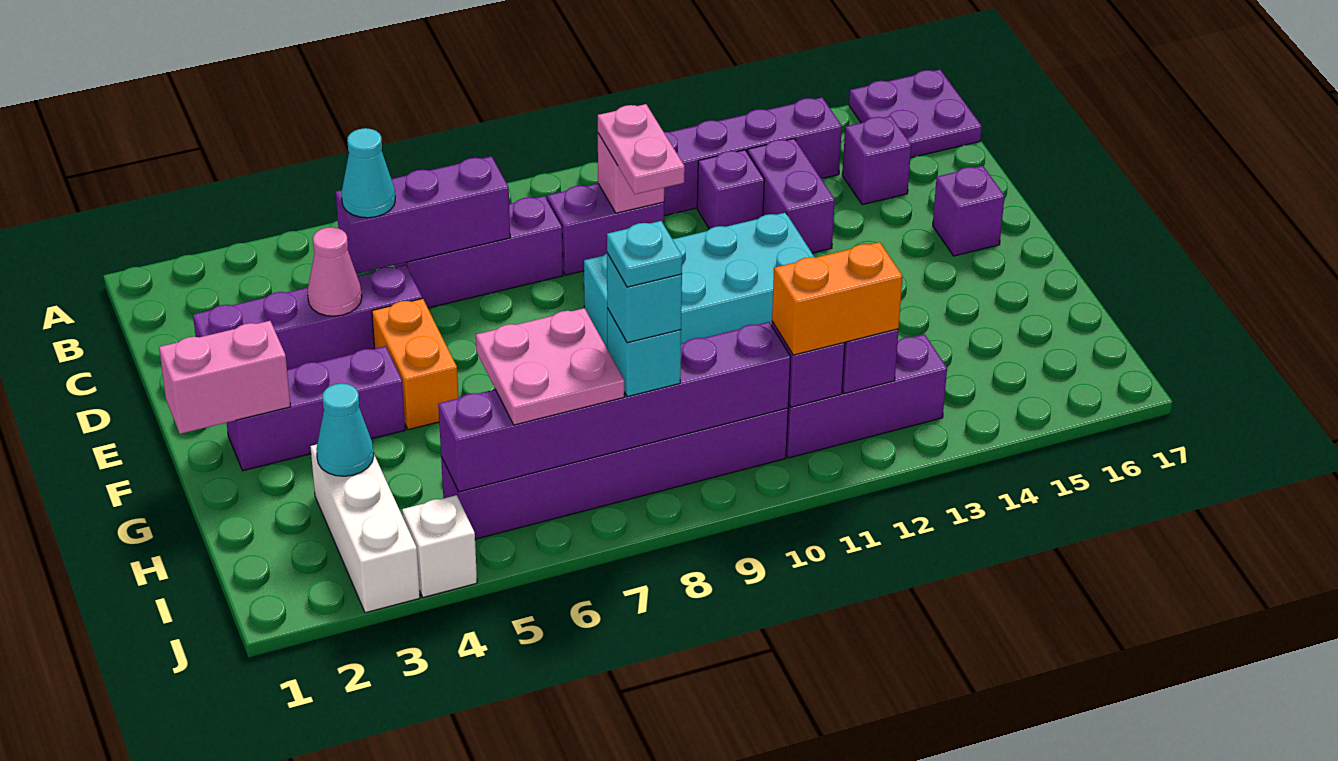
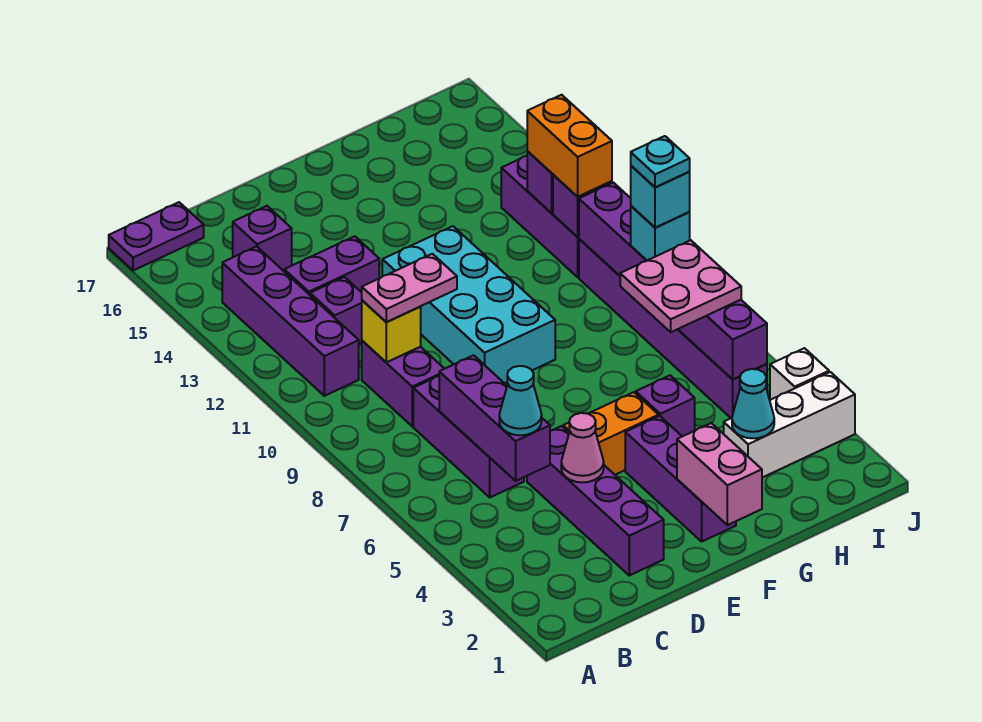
purple plate A16:B17 level 1 -> purple plate A17:B17 level 1
pink brick C10 level 2 -> yellow brick C10 level 2
purple brick E16 level 1 -> purple brick G5 level 1

